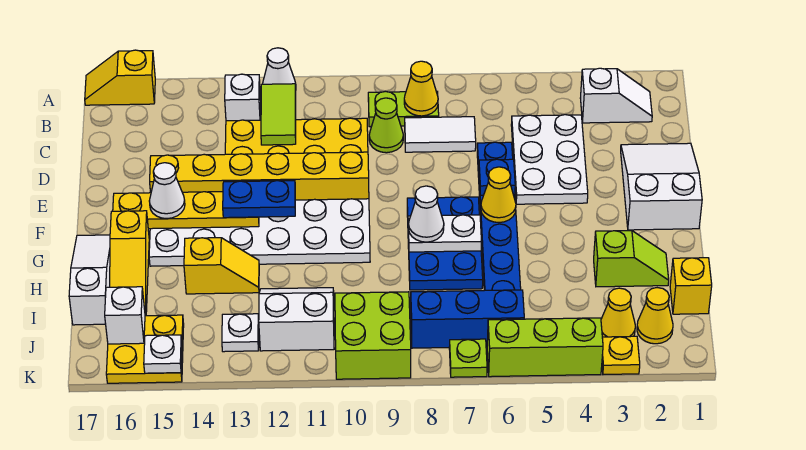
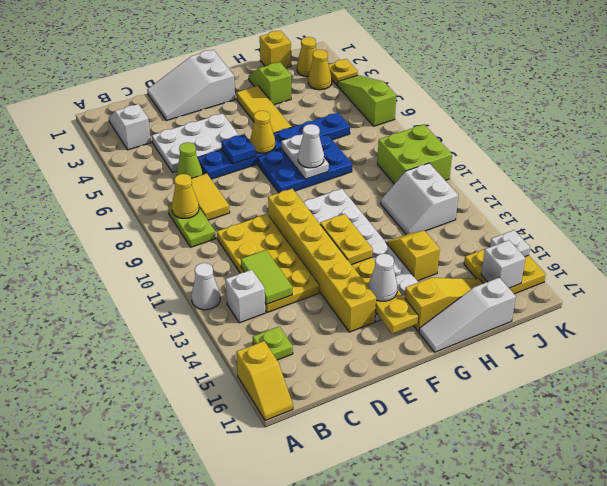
lime tile B12:C12 level 2 -> lime tile C12:C13 level 2
white tile C7:C8 level 1 -> yellow tile C7:C8 level 1
lime cone C9 level 1 -> lime cone C6 level 1
blue plate F12:F13 level 3 -> yellow plate F12:F13 level 3
none -> yellow tile G3:G5 level 1
blue brick J6:J8 level 1 -> none
white plate J13 level 1 -> none
lime brick K4:K6 level 1 -> lime slope K4:K6 level 1 top 6
lime plate K7 level 1 -> lime plate B15 level 1

